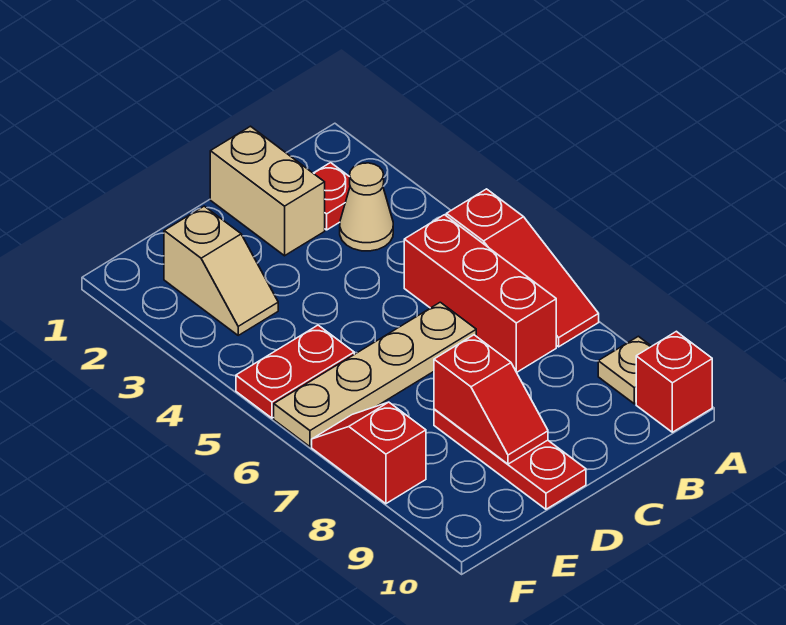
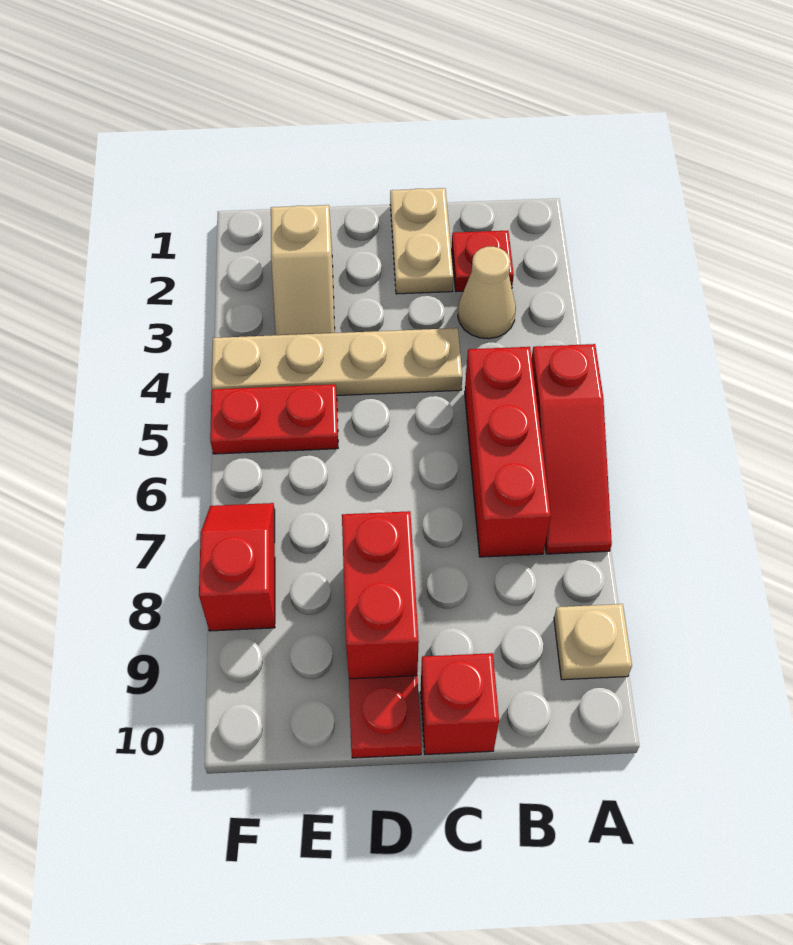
red brick A10 level 1 -> red brick C10 level 1
tan brick C1:C2 level 1 -> tan plate C1:C2 level 1
tan plate C6:F6 level 1 -> tan plate C4:F4 level 1
red slope D8:D9 level 2 top 8 -> red brick D8:D9 level 2

